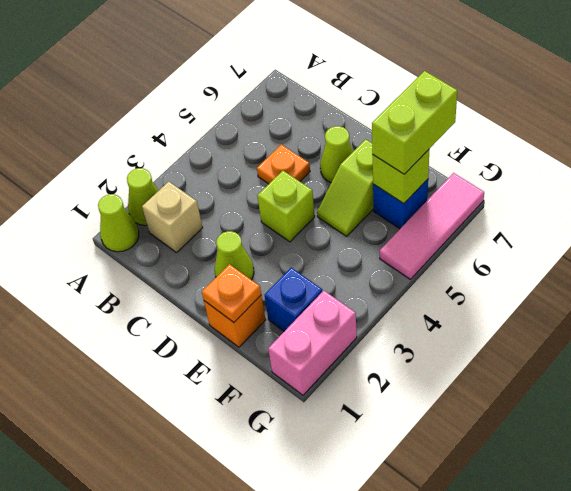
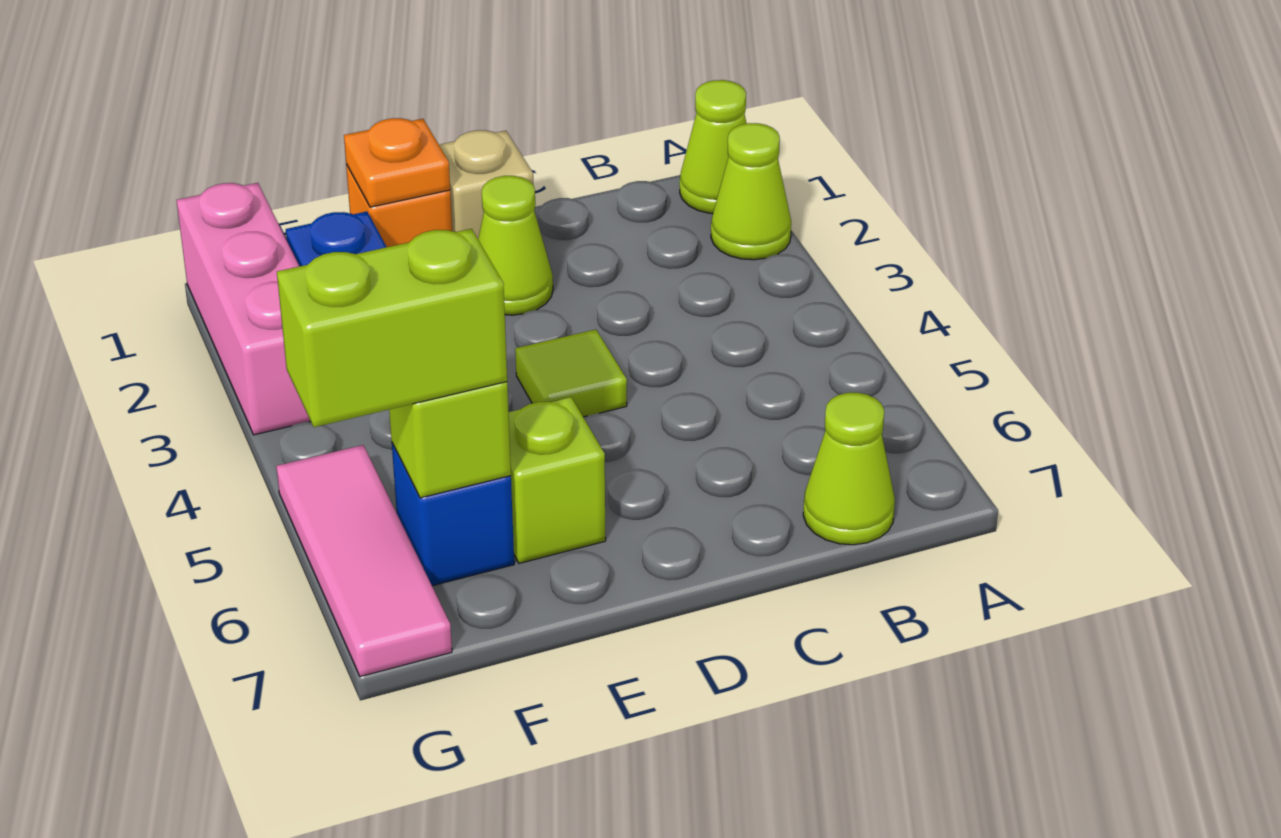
tan brick B2 level 1 -> tan brick D1 level 1
orange plate C5 level 1 -> none
lime brick D4 level 1 -> lime tile D4 level 1
lime cone D6 level 1 -> lime cone B7 level 1
lime brick F6:F7 level 3 -> lime brick F6:G6 level 3
pink brick G1:G2 level 1 -> pink brick G1:G3 level 1

